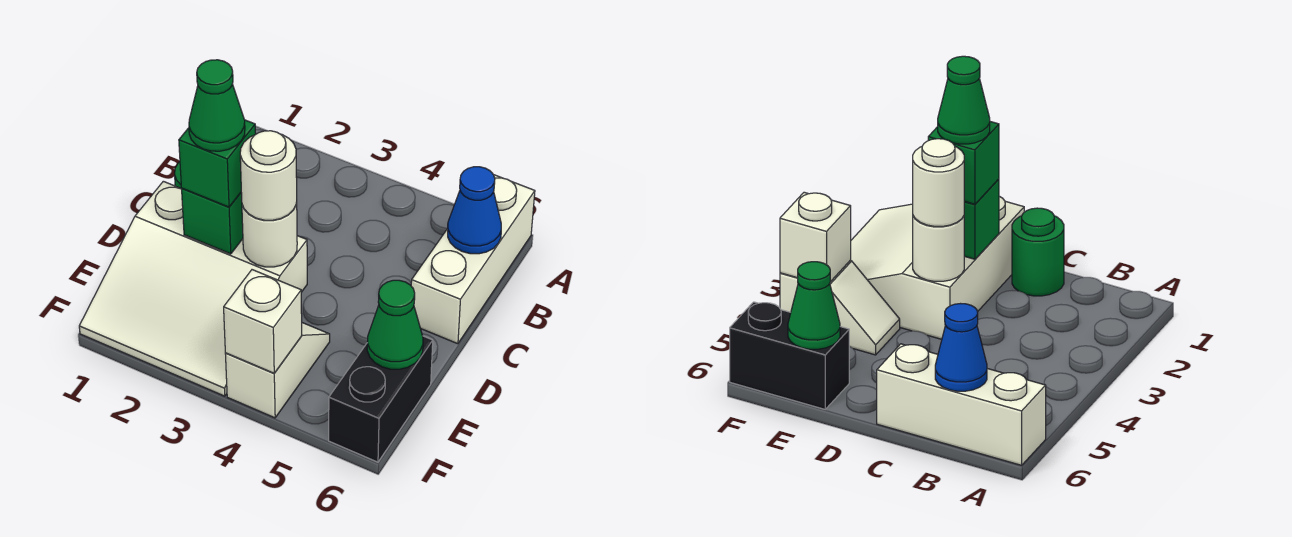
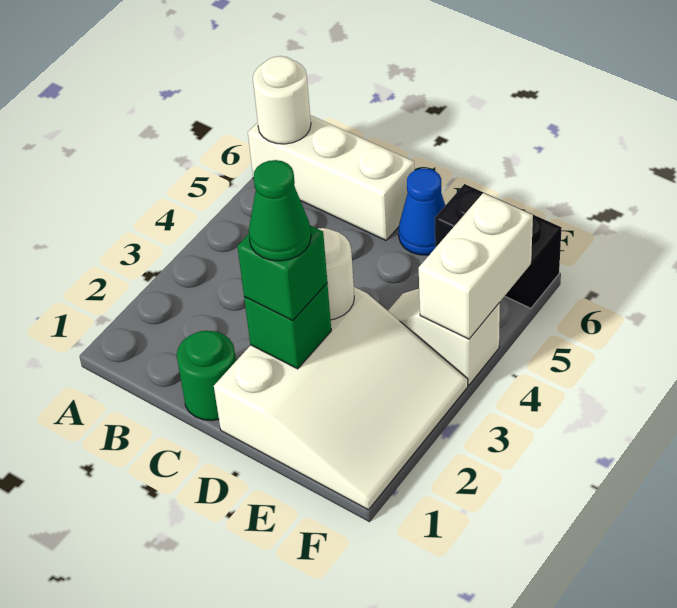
blue cone B6 level 2 -> blue cone D6 level 1
white round brick D3 level 3 -> white round brick A6 level 2
green cone E6 level 2 -> none
white brick F4 level 2 -> white brick F4:F5 level 2

